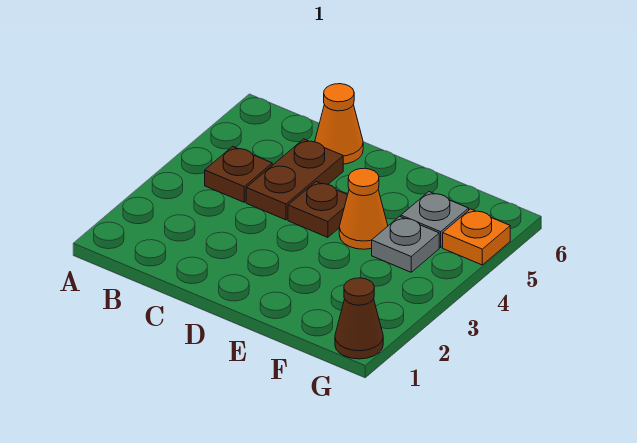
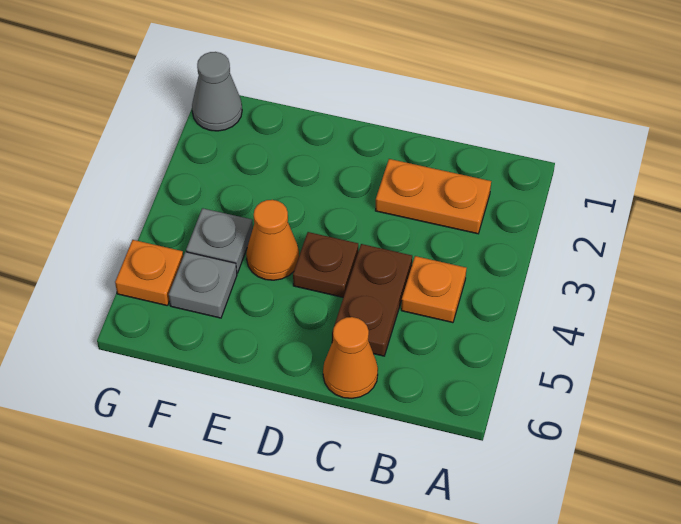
none -> orange plate B2:C2 level 1
brown plate B4 level 1 -> orange plate B4 level 1
brown cone G1 level 1 -> grey cone G1 level 1

